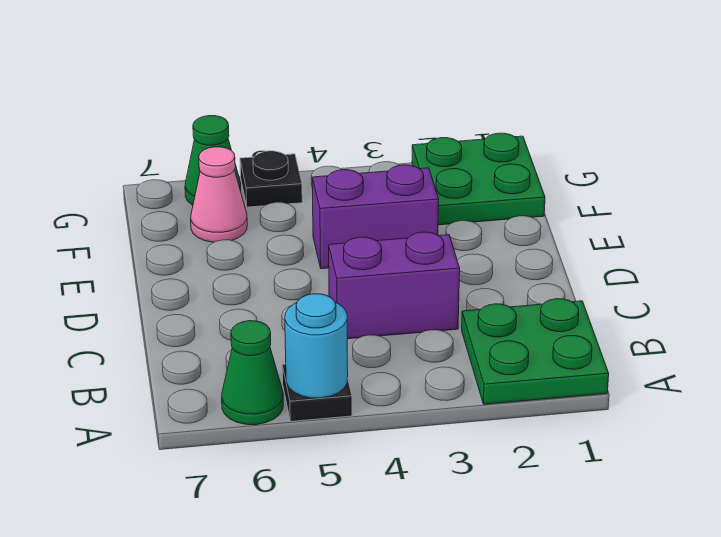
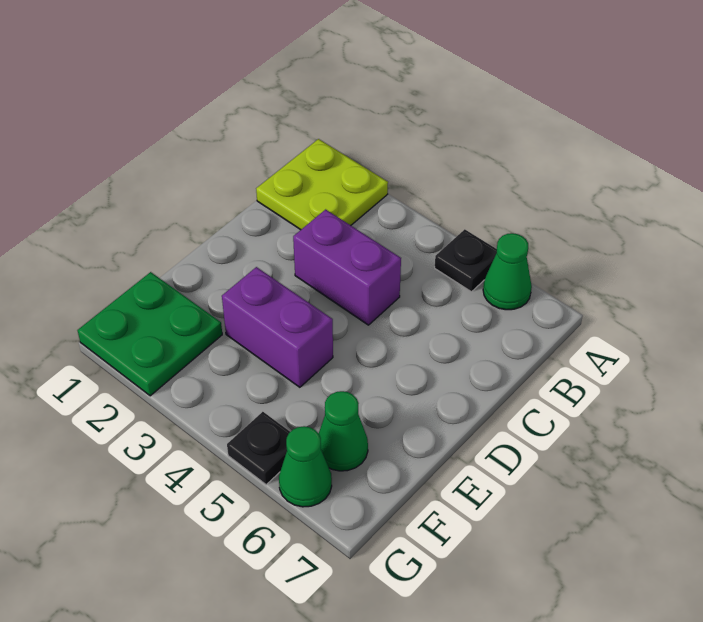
green plate A1:B2 level 1 -> lime plate A1:B2 level 1
cyan round brick A5 level 2 -> none
pink cone F6 level 1 -> green cone F6 level 1

